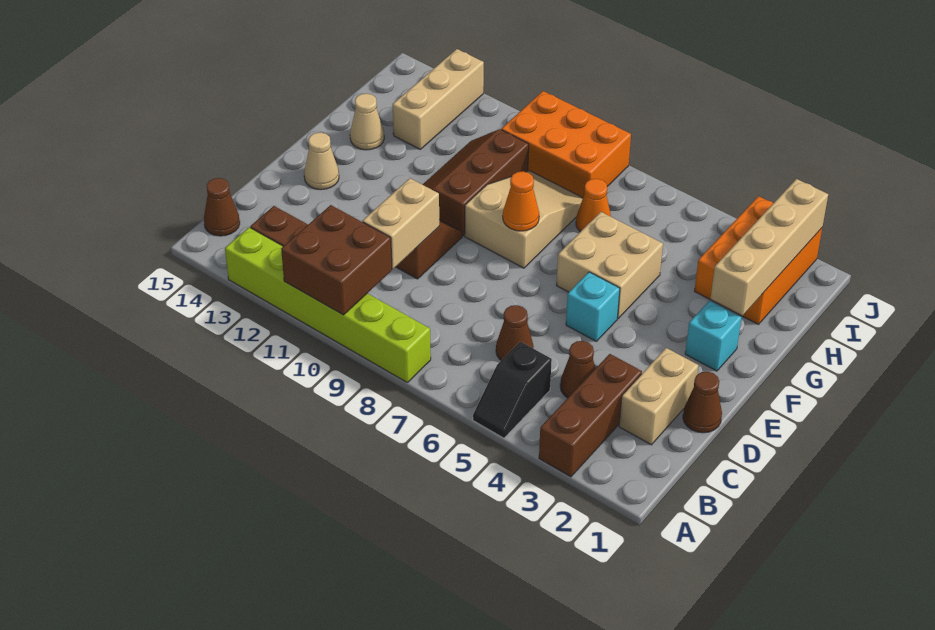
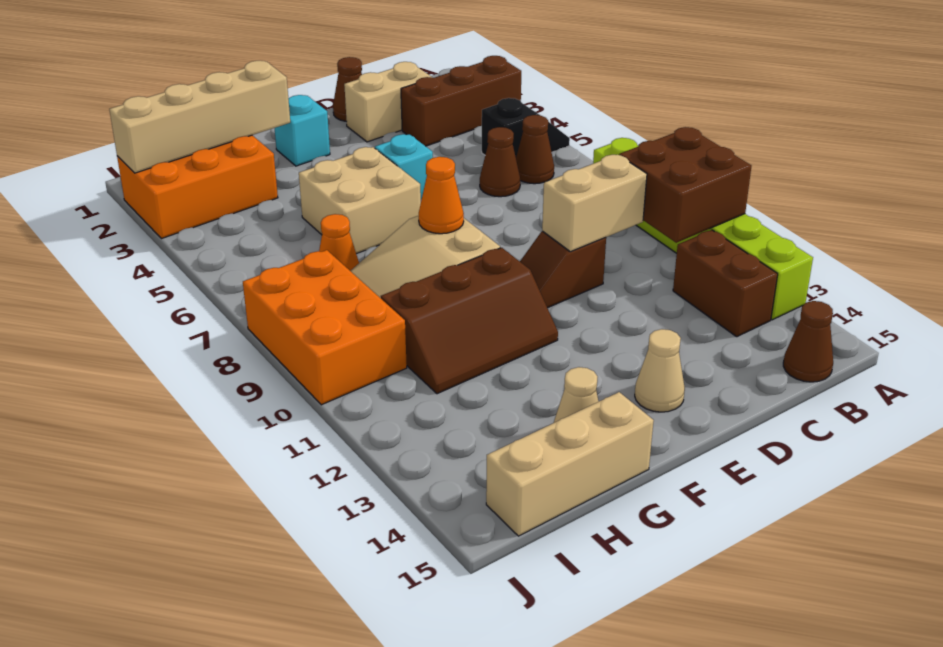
brown cone C4 level 1 -> brown cone B6 level 1
tan brick H13:J13 level 1 -> tan brick G15:I15 level 1

